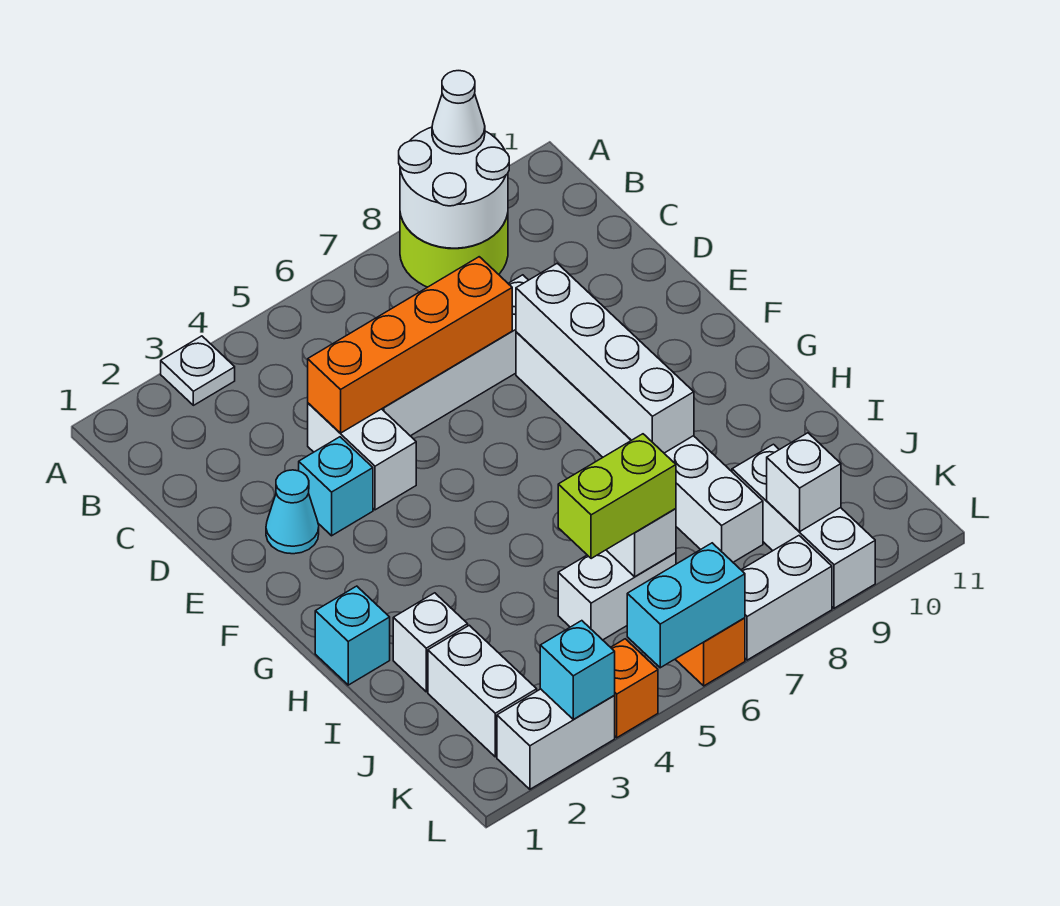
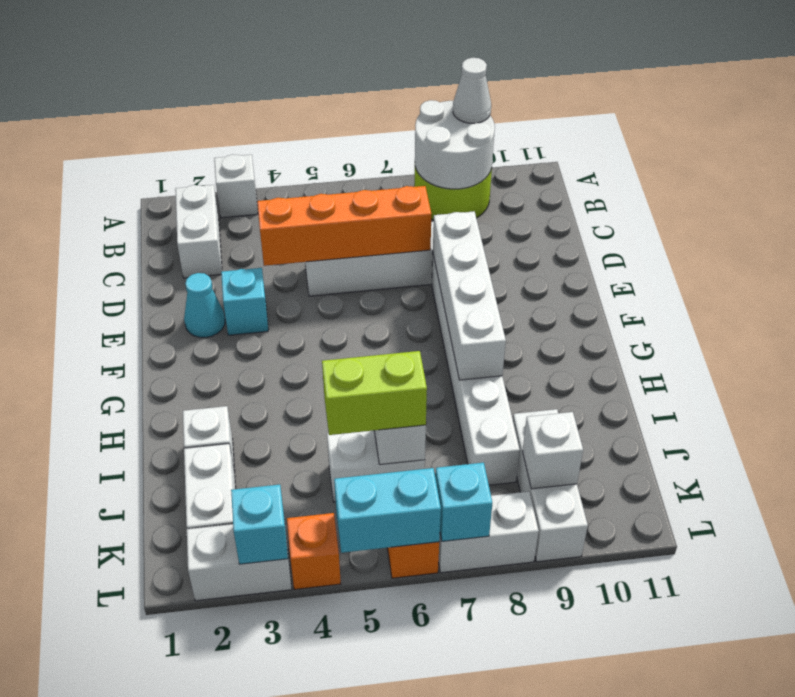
white plate A3 level 1 -> white brick A3 level 1
white brick D4:E4 level 1 -> white brick B2:C2 level 1
cyan brick H1 level 1 -> cyan brick L7 level 2

